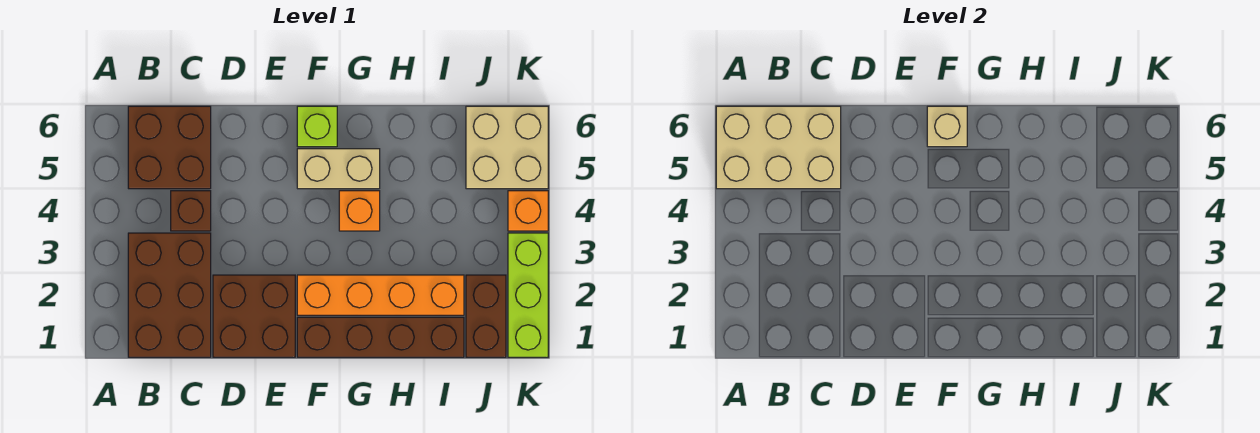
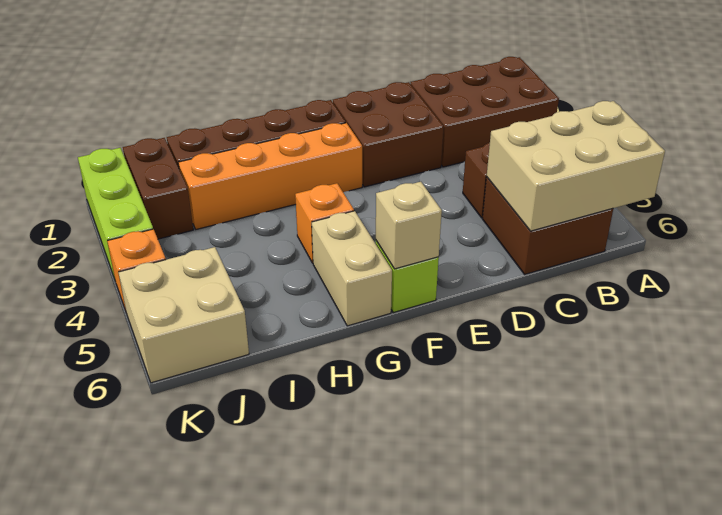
brown brick B1:C3 level 1 -> brown brick A1:C2 level 1
tan brick F5:G5 level 1 -> tan brick G5:G6 level 1

